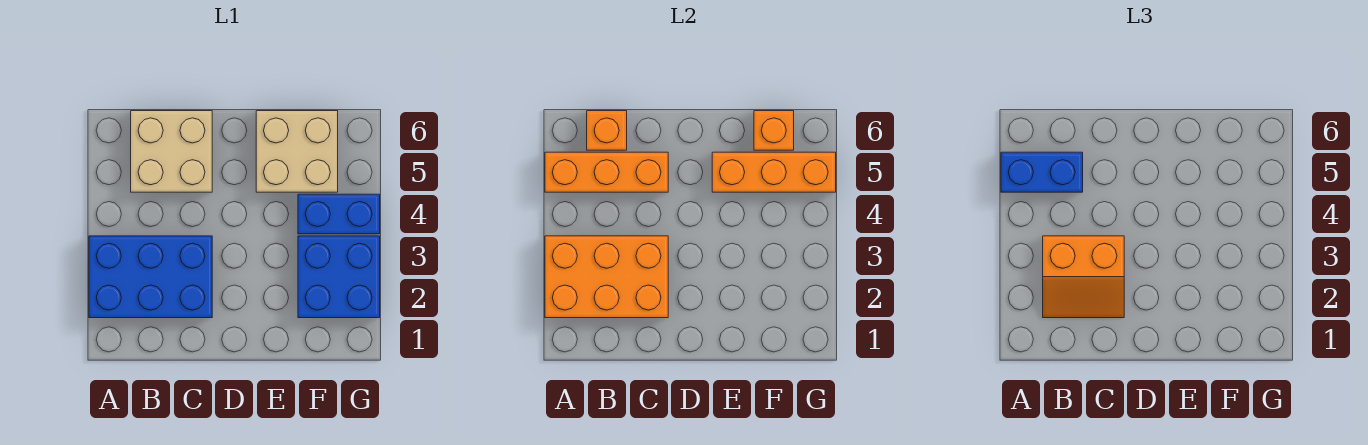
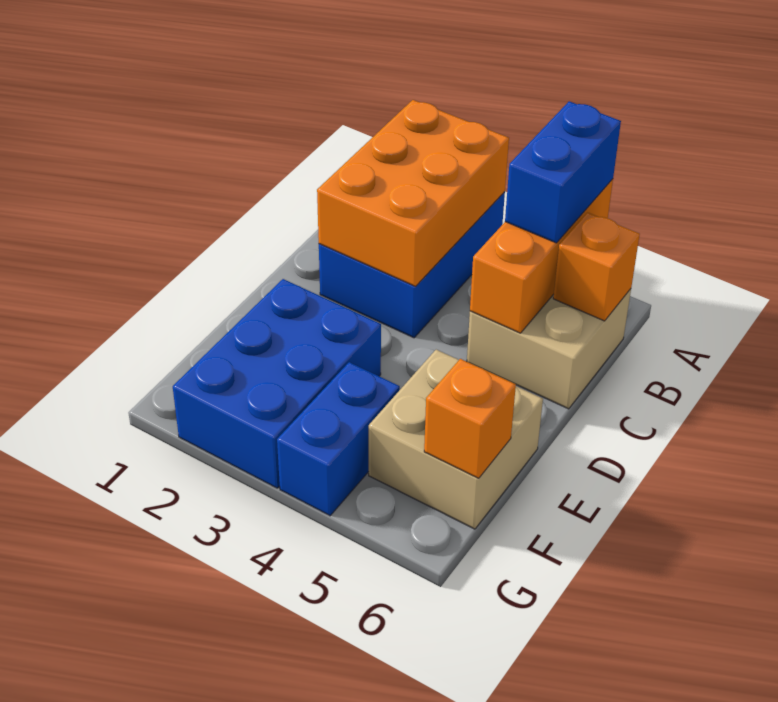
orange slope B2:C3 level 3 top 3 -> none
orange brick E5:G5 level 2 -> none
blue brick F2:G3 level 1 -> blue brick E2:G3 level 1

